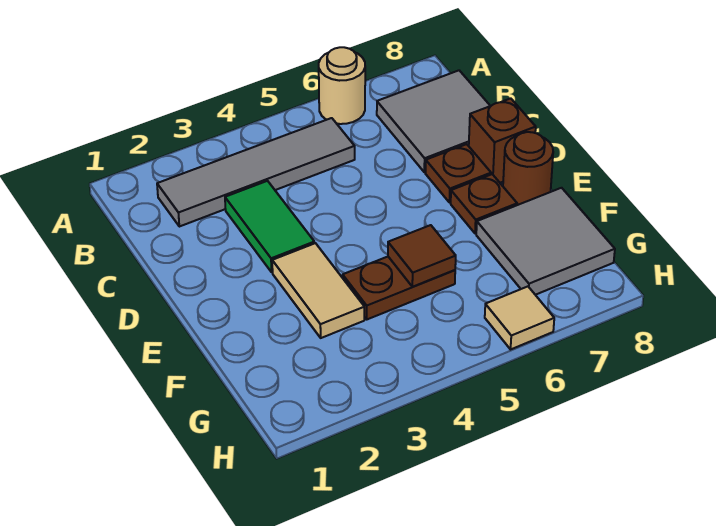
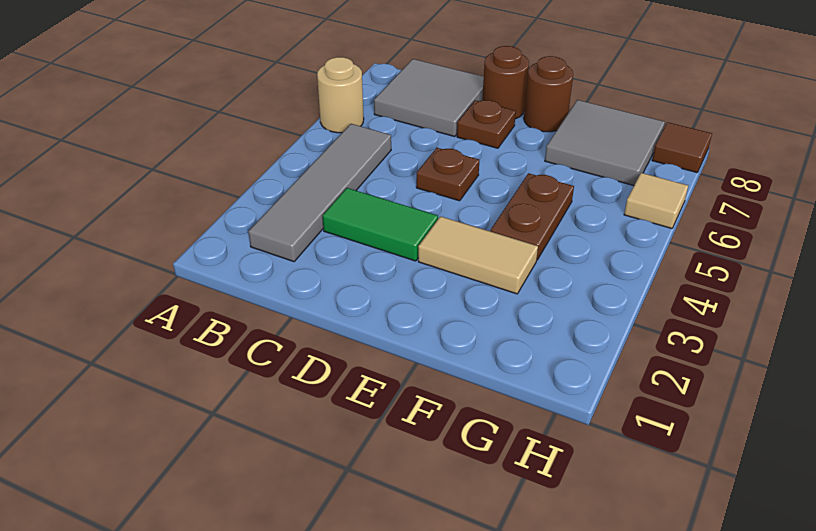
brown brick D8 level 1 -> brown round brick D8 level 1
brown plate E7 level 1 -> brown plate D5 level 1
brown tile F5 level 2 -> brown tile H8 level 1

